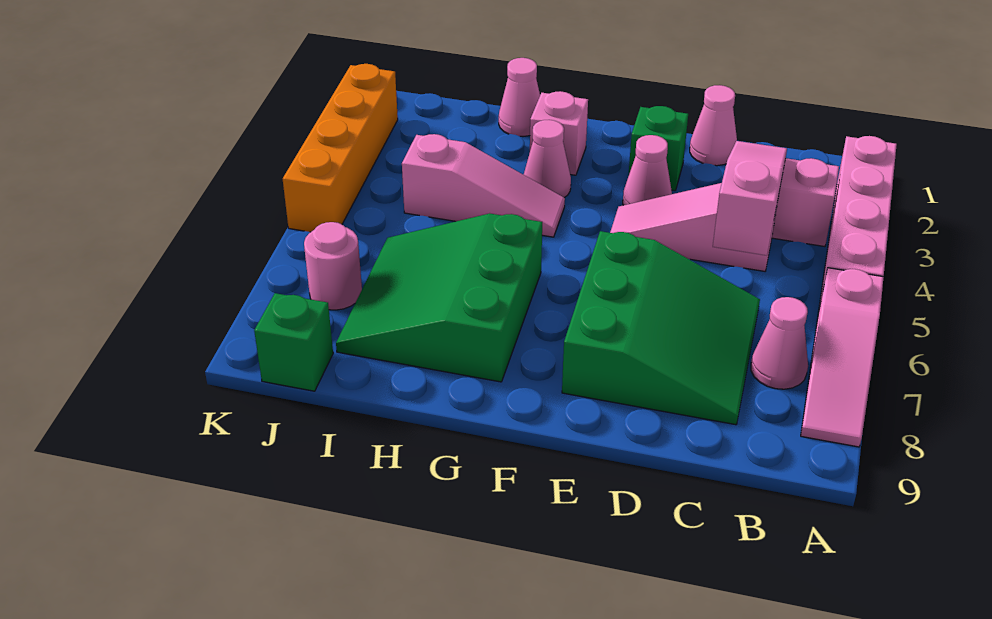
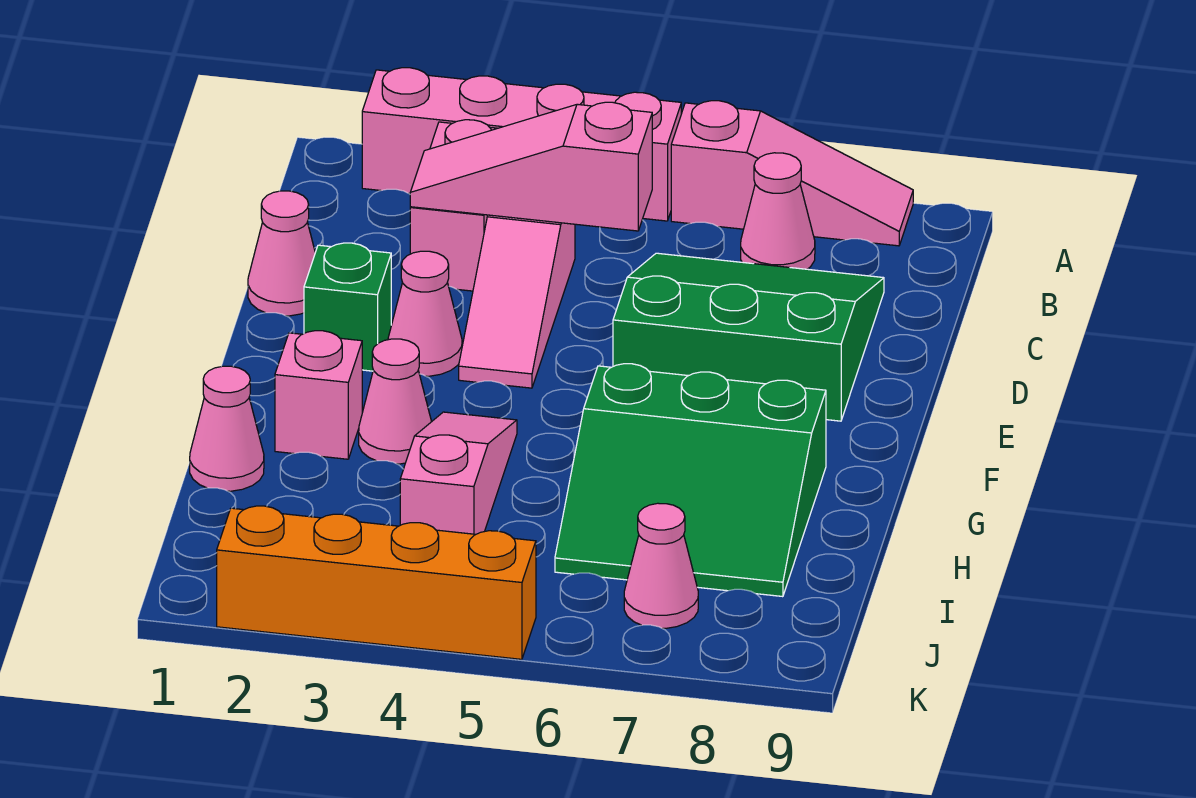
pink round brick J7 level 1 -> pink cone J7 level 1
green brick J9 level 1 -> none

